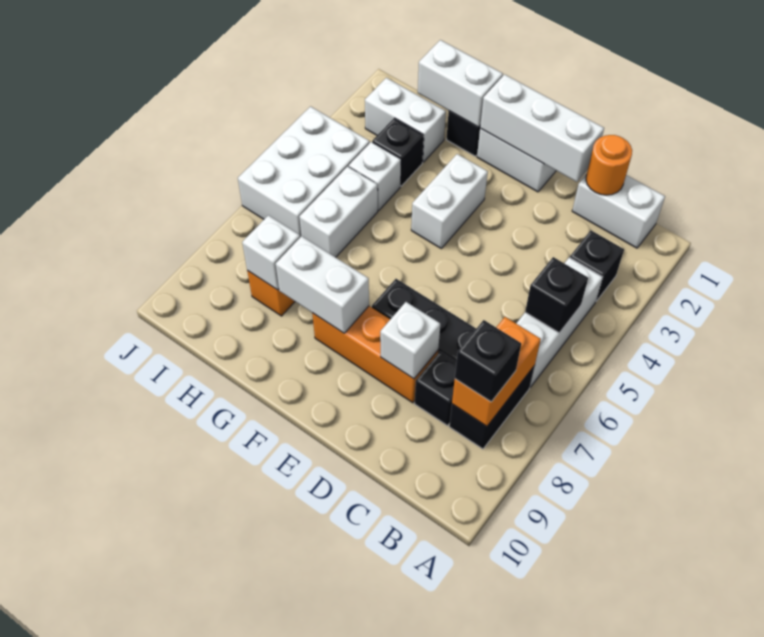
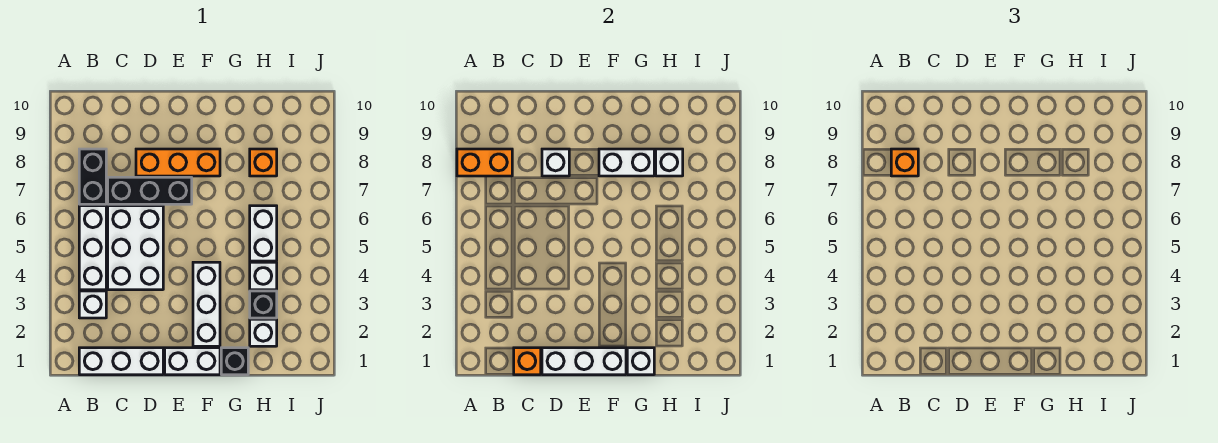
white brick B1:C1 level 1 -> white brick B1:D1 level 1
black brick B3 level 1 -> white brick B3 level 1
black brick B5 level 2 -> none
orange brick B7:B8 level 2 -> orange brick A8:B8 level 2
black brick B8 level 3 -> orange brick B8 level 3
orange round brick C1 level 2 -> orange brick C1 level 2
black brick C8 level 1 -> none
white brick F3:F4 level 1 -> white brick F2:F4 level 1
white brick G1:H1 level 2 -> white brick G1 level 2
white brick H2:I2 level 1 -> white brick H2 level 1
white brick I4:J6 level 1 -> white brick C4:D6 level 1

